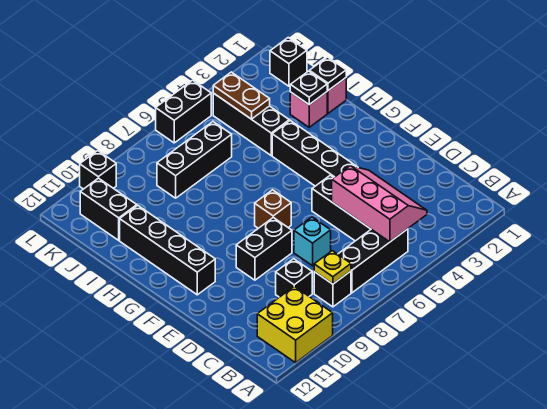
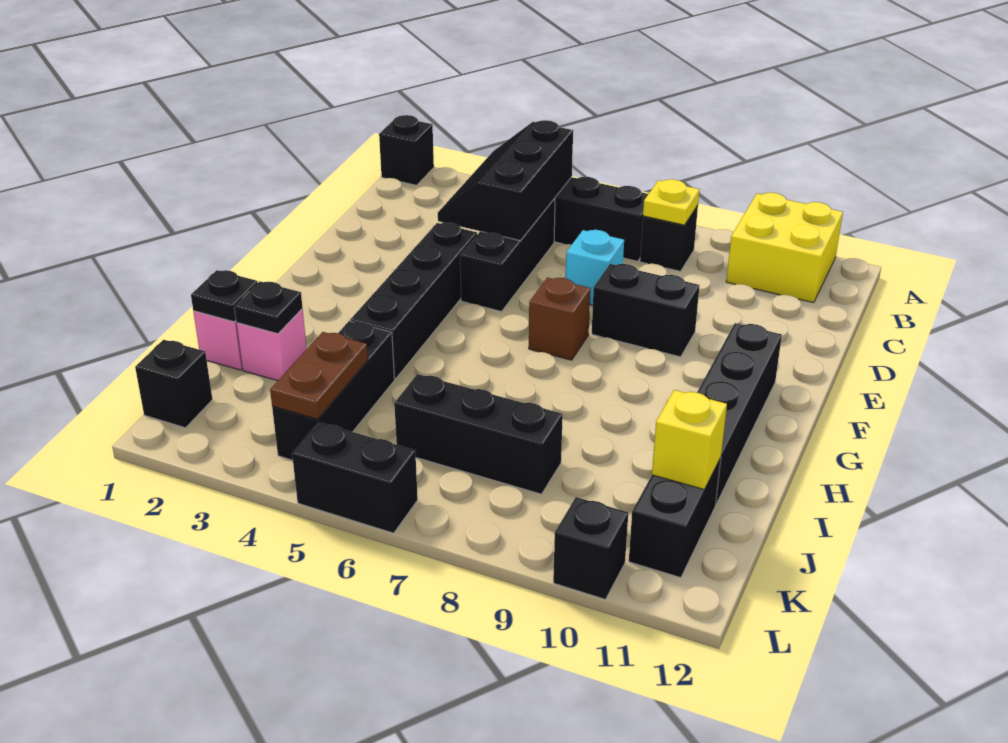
pink slope B4:D5 level 2 top 5 -> black slope B4:D5 level 2 top 5
black brick C9 level 1 -> black brick A1 level 1
none -> yellow brick J11 level 2

